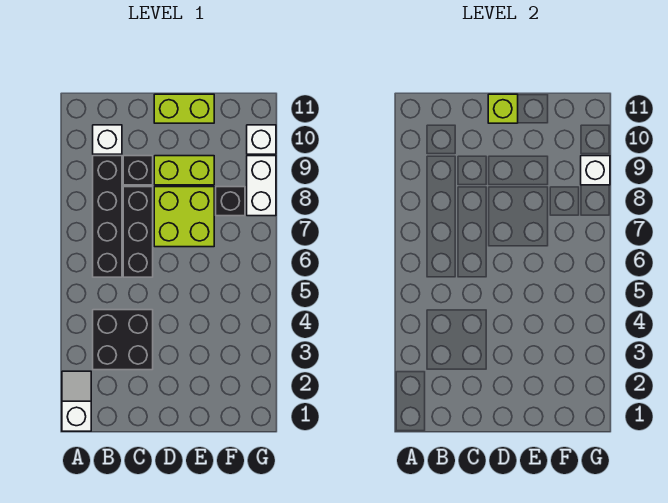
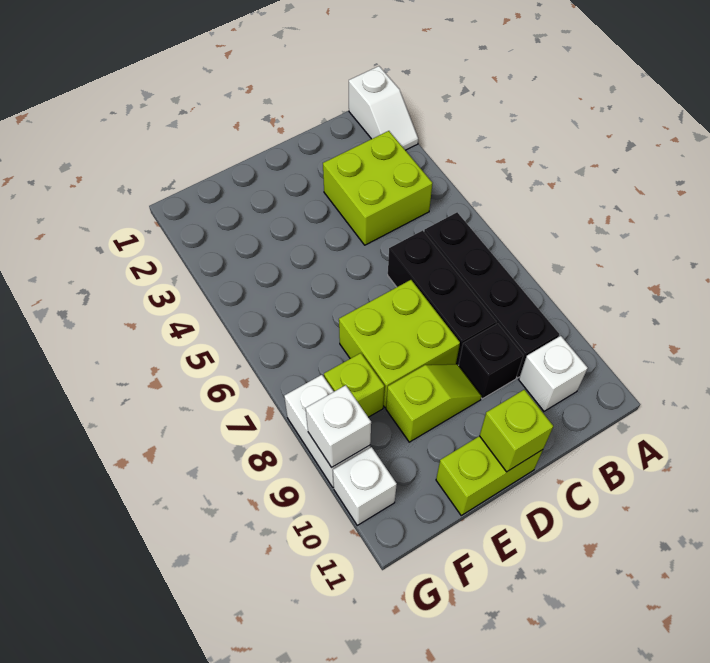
black brick B3:C4 level 1 -> lime brick B3:C4 level 1
lime brick D9:E9 level 1 -> lime slope D9:E9 level 1 top E
black brick F8 level 1 -> lime brick F8 level 1

